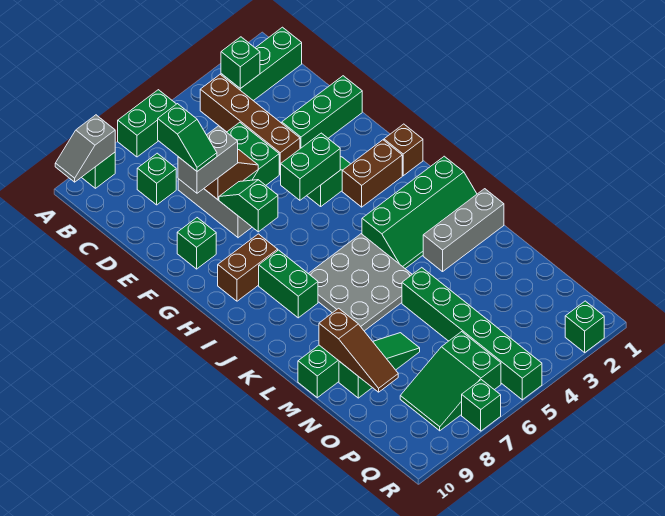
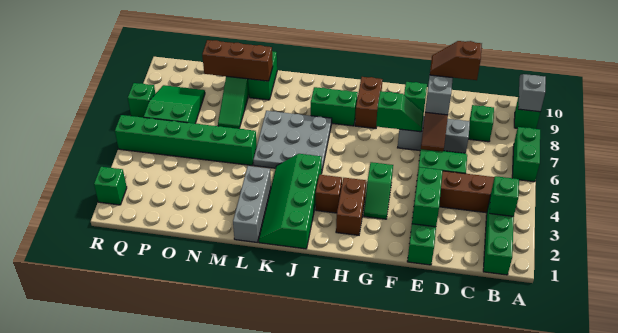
green slope D8:E8 level 4 top D -> brown slope D8:E8 level 4 top D
green brick G4:G5 level 2 -> green brick E2:E3 level 2
brown brick H1 level 1 -> brown brick I3 level 1
brown slope M9:O9 level 2 top M -> brown brick M9:O9 level 2

